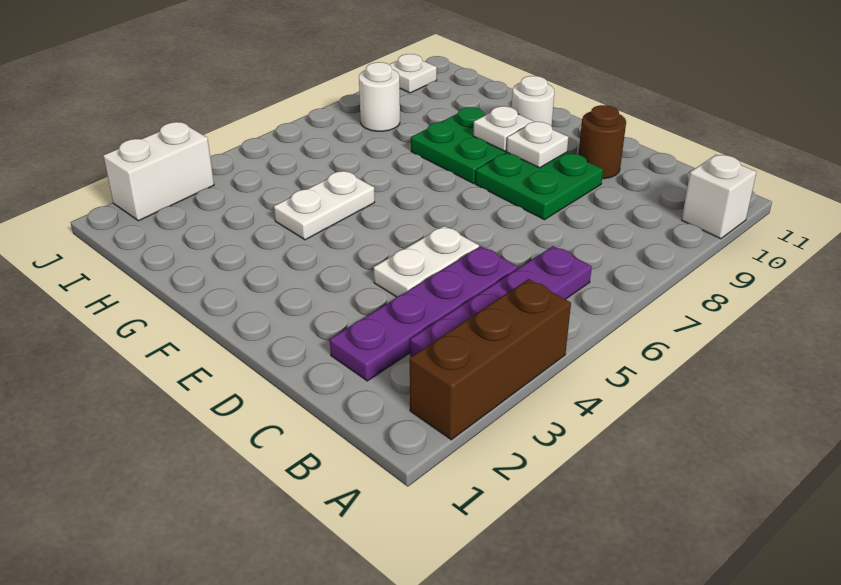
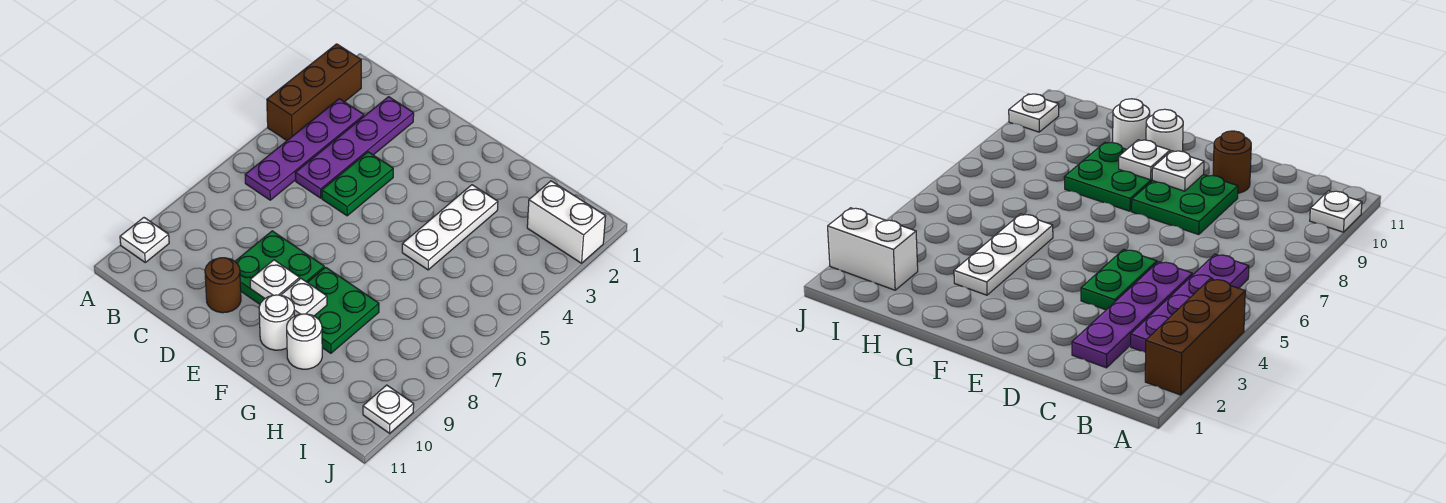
white brick A10 level 1 -> white plate A10 level 1
white plate D4:D5 level 1 -> green plate D4:D5 level 1
white plate G4:G5 level 1 -> white plate G3:G5 level 1
white round brick I8 level 1 -> white round brick G10 level 1
white brick J2:J3 level 1 -> white brick I2:J2 level 1

